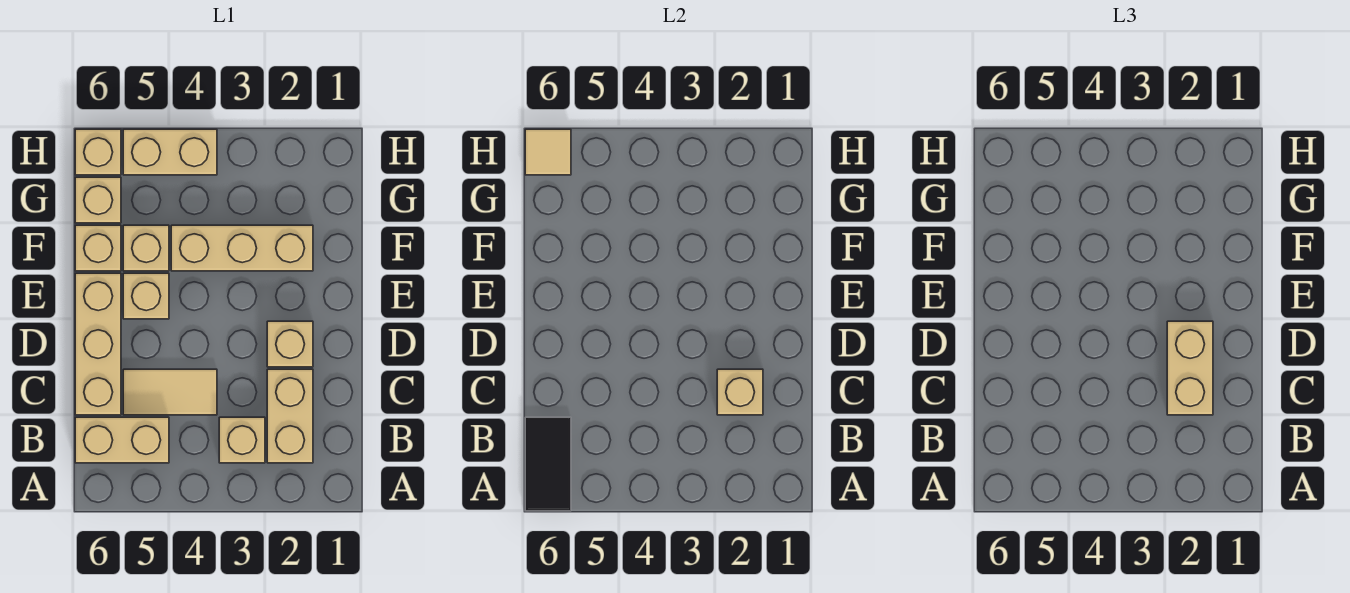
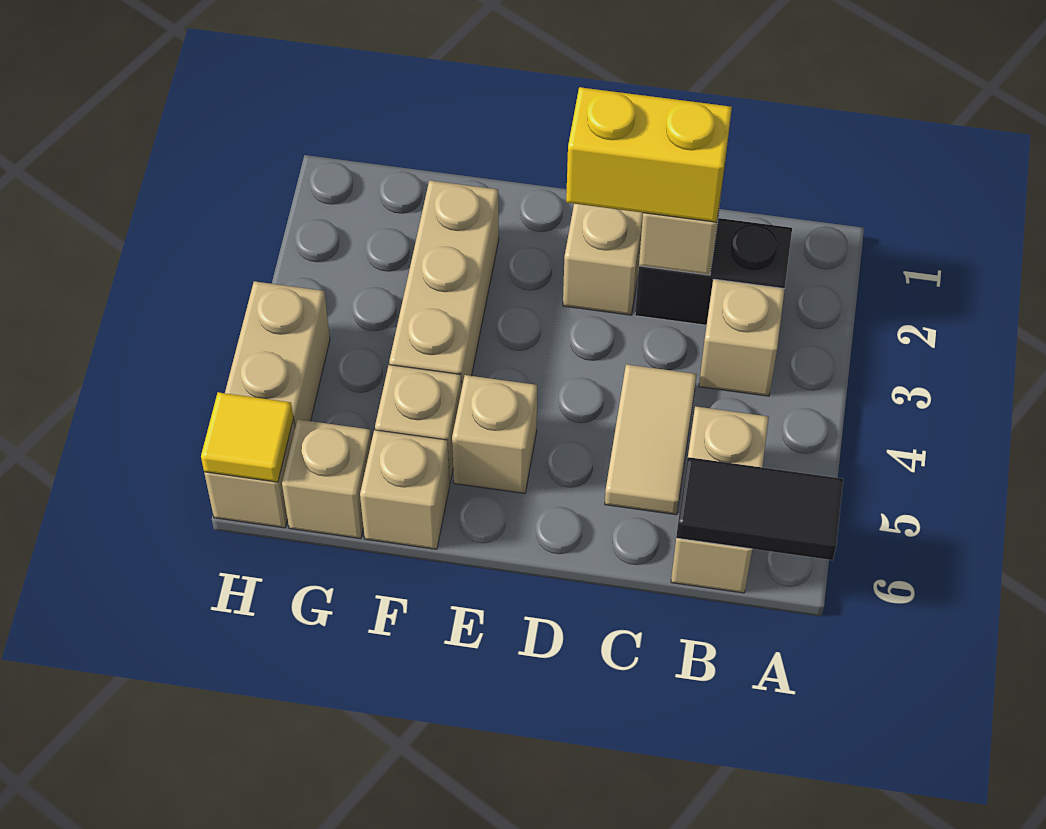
tan brick B2:C2 level 1 -> black brick B2:C2 level 1
tan brick C2:D2 level 3 -> yellow brick C2:D2 level 3
tan brick C6:E6 level 1 -> none
tan tile H6 level 2 -> yellow tile H6 level 2

